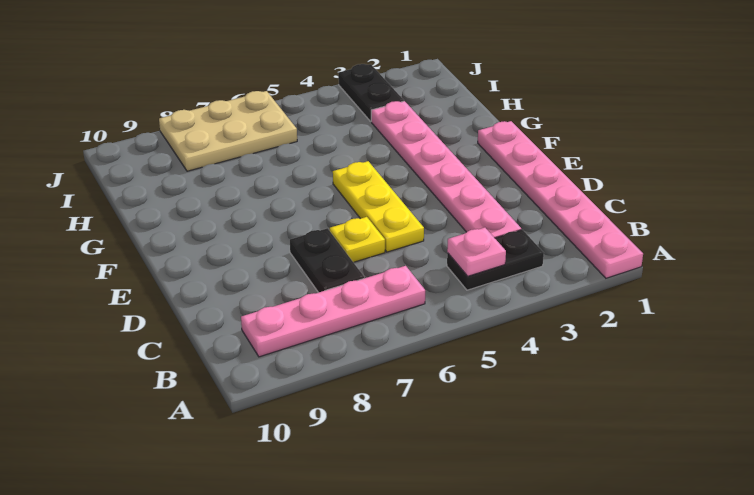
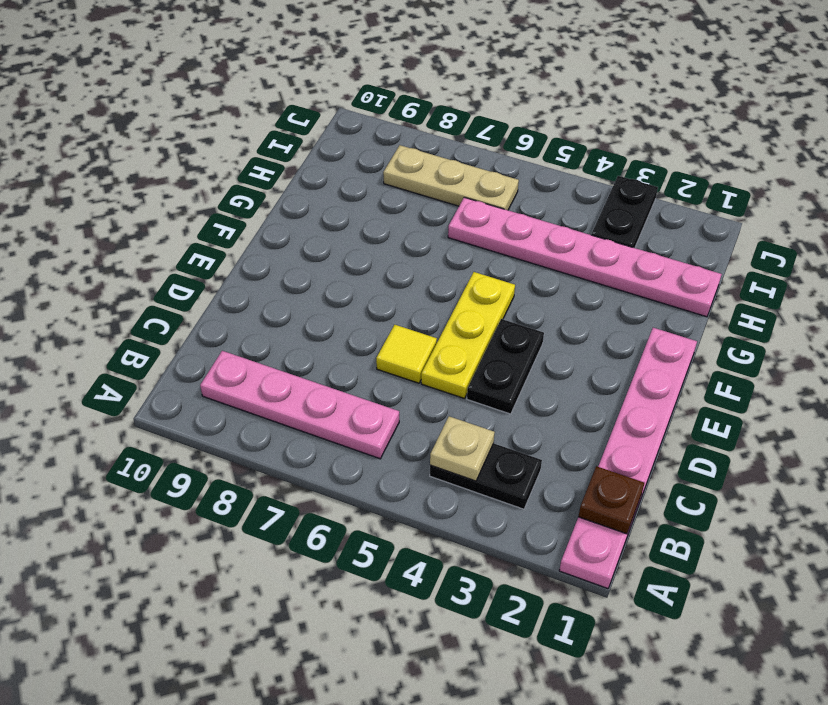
none -> brown plate B1 level 2
pink plate B4 level 2 -> tan plate B4 level 2
pink plate C3:H3 level 1 -> pink plate H1:H6 level 1
black plate C7:D7 level 1 -> black plate D4:E4 level 1
yellow plate D6 level 1 -> yellow tile D6 level 1
tan plate I6:J8 level 1 -> tan plate I6:I8 level 1

